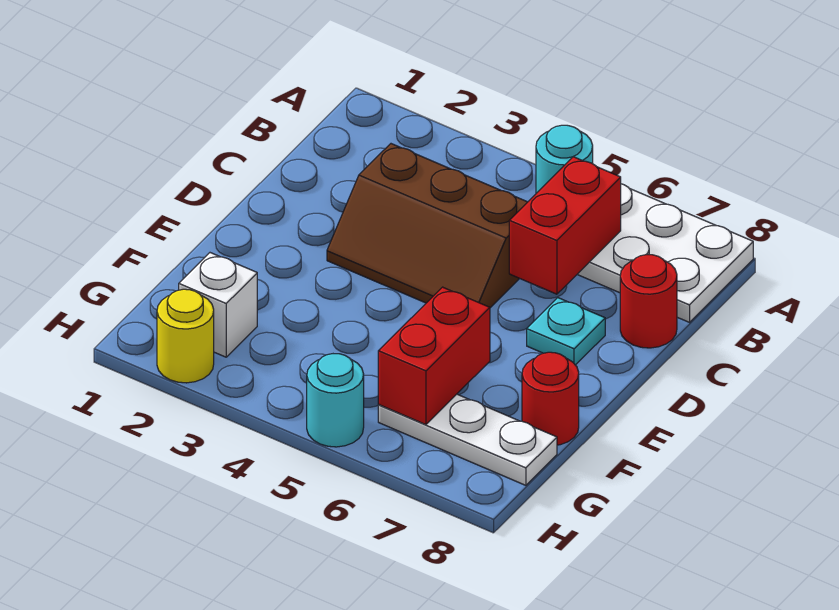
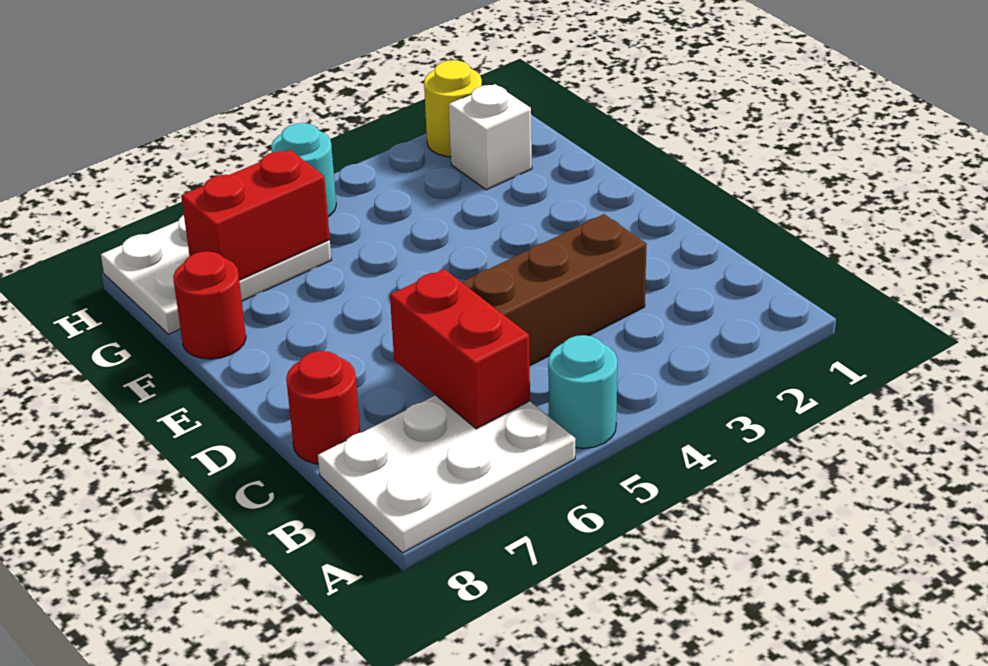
cyan plate D7 level 1 -> none
red brick F6:G6 level 2 -> red brick G6:G7 level 2
white plate G6:G8 level 1 -> white plate G6:H8 level 1

